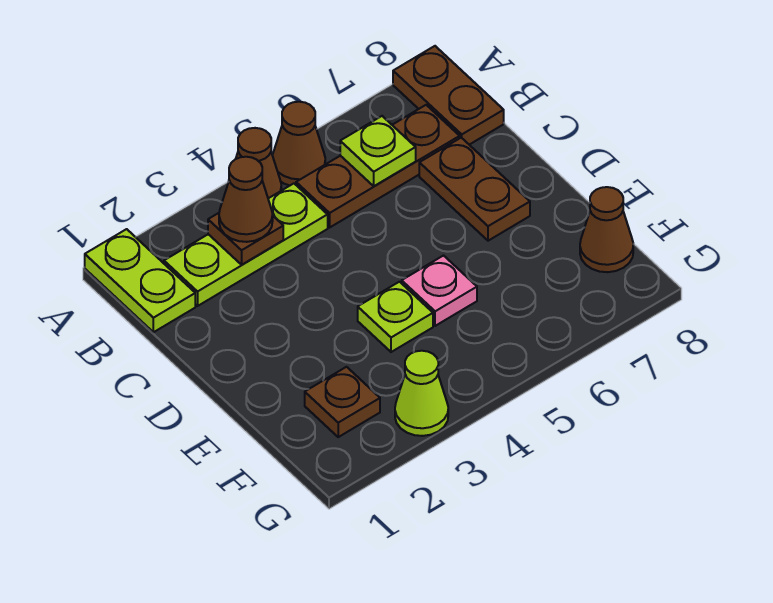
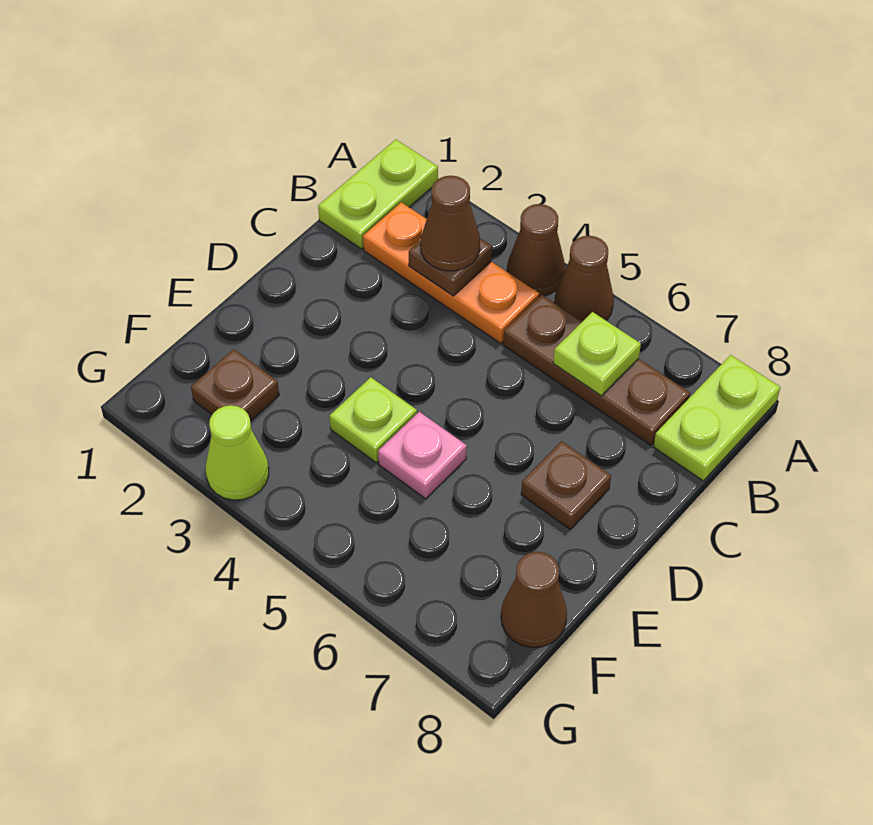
brown plate A8:B8 level 1 -> lime plate A8:B8 level 1
lime plate B2:B4 level 1 -> orange plate B2:B4 level 1
brown plate C7:D7 level 1 -> brown plate D7 level 1

